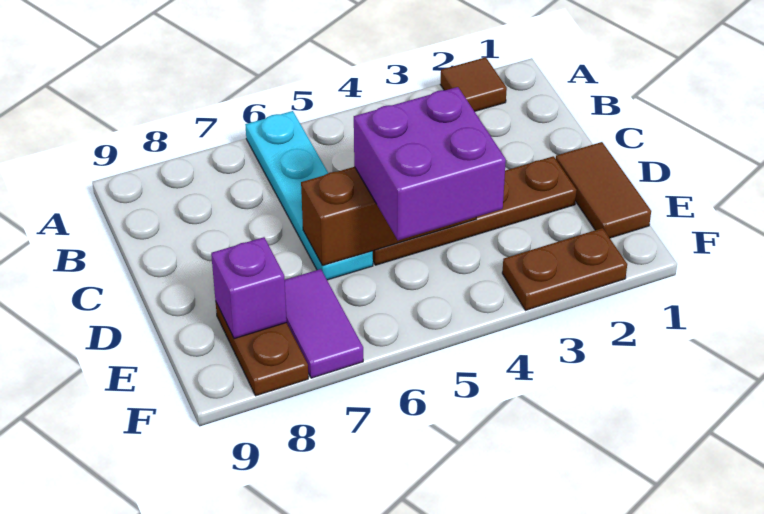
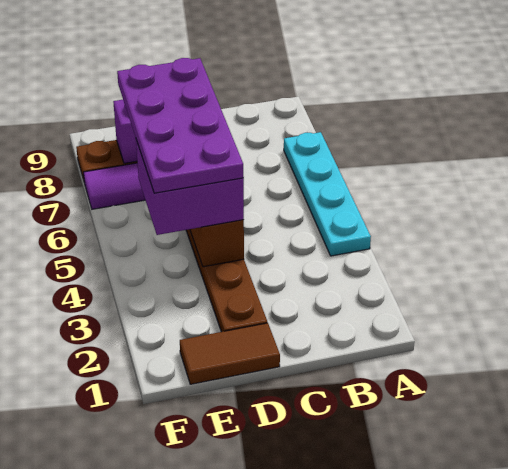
brown tile A2 level 1 -> none
cyan plate A6:D6 level 1 -> cyan plate A4:A7 level 1
none -> purple plate D4:E7 level 4
brown plate F2:F3 level 1 -> none

